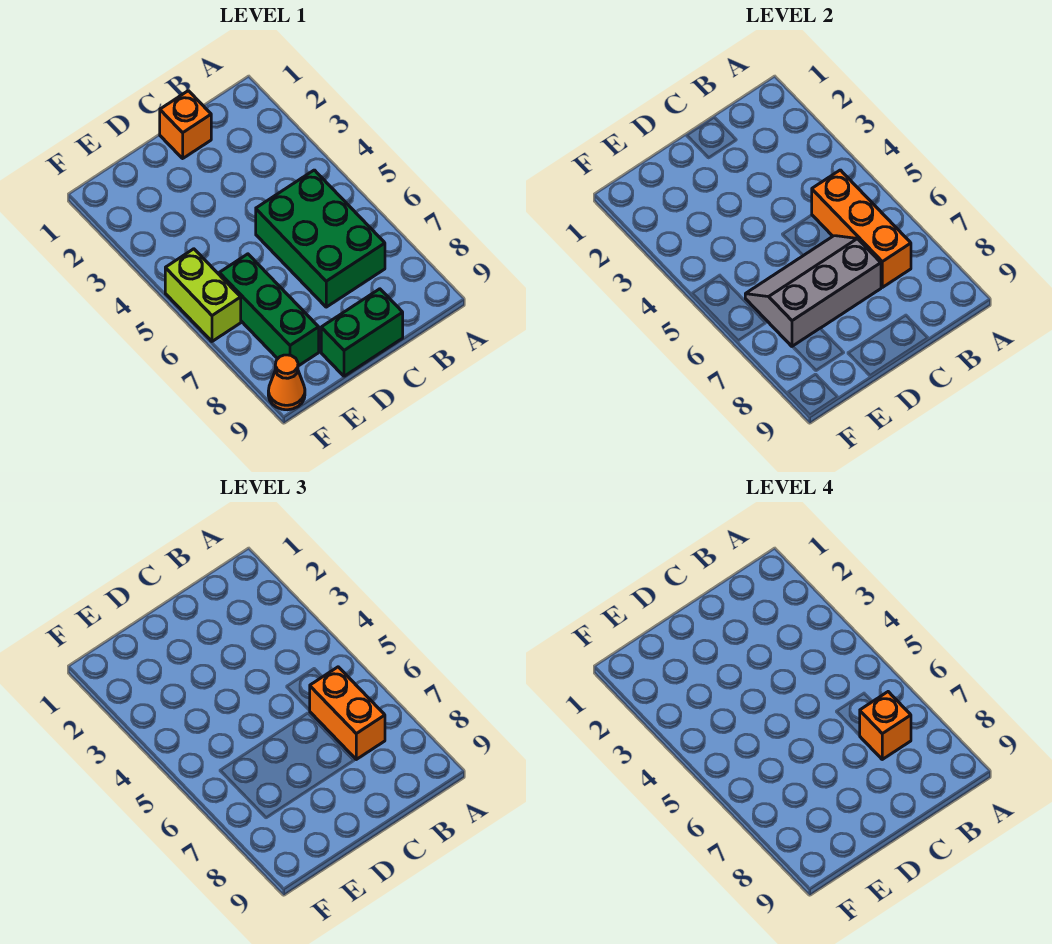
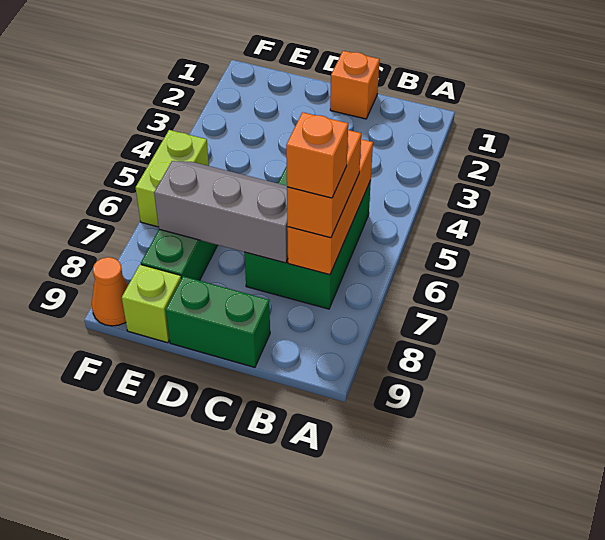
none -> lime brick E9 level 1

